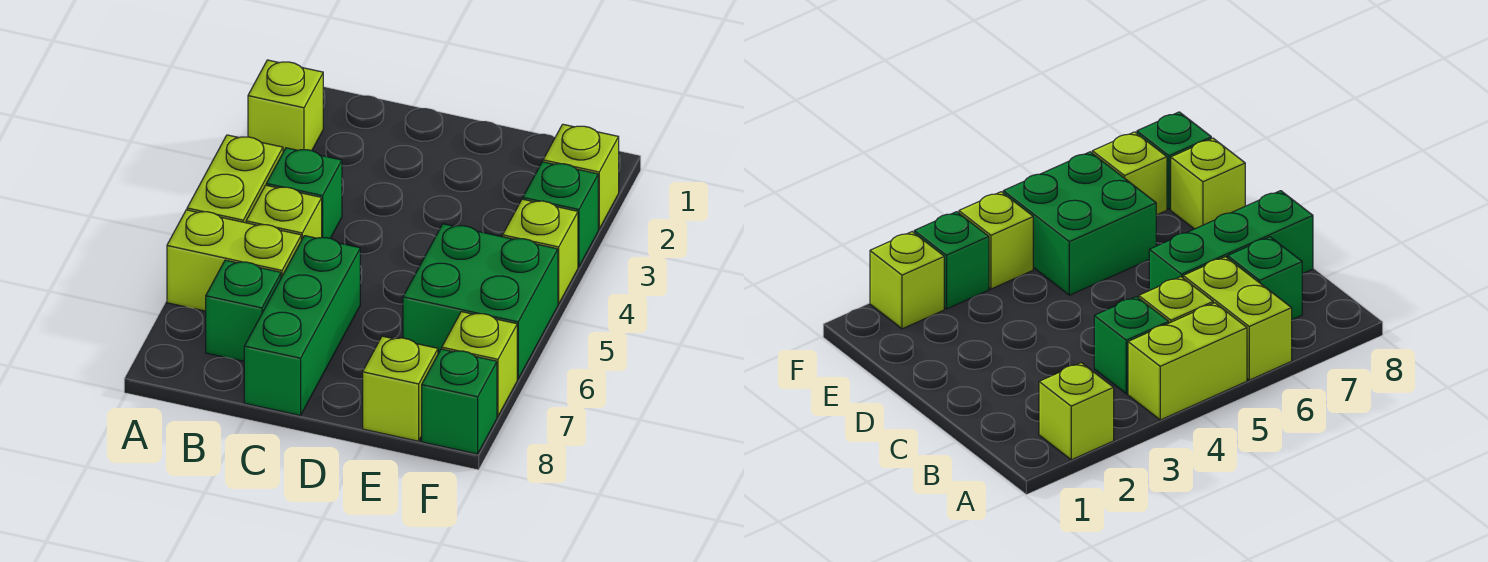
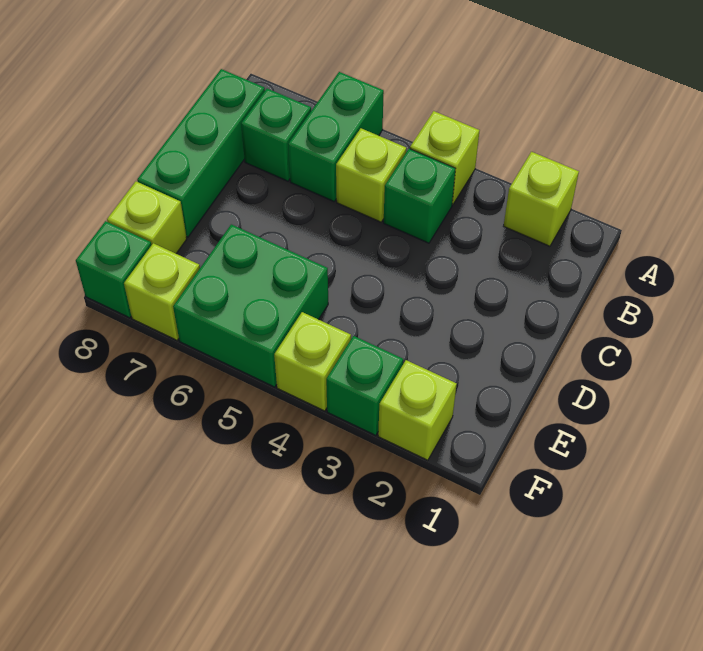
lime brick A4:A5 level 1 -> lime brick A4 level 1
lime brick A6:B6 level 1 -> green brick A6:B6 level 1
green brick C6:C8 level 1 -> green brick B8:D8 level 1

